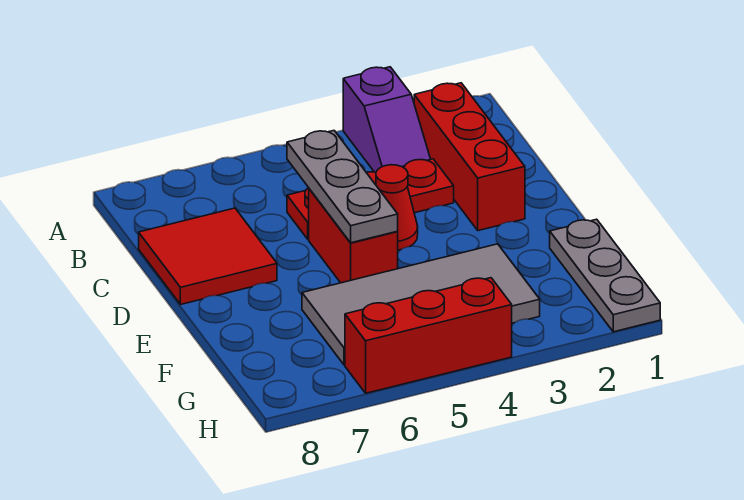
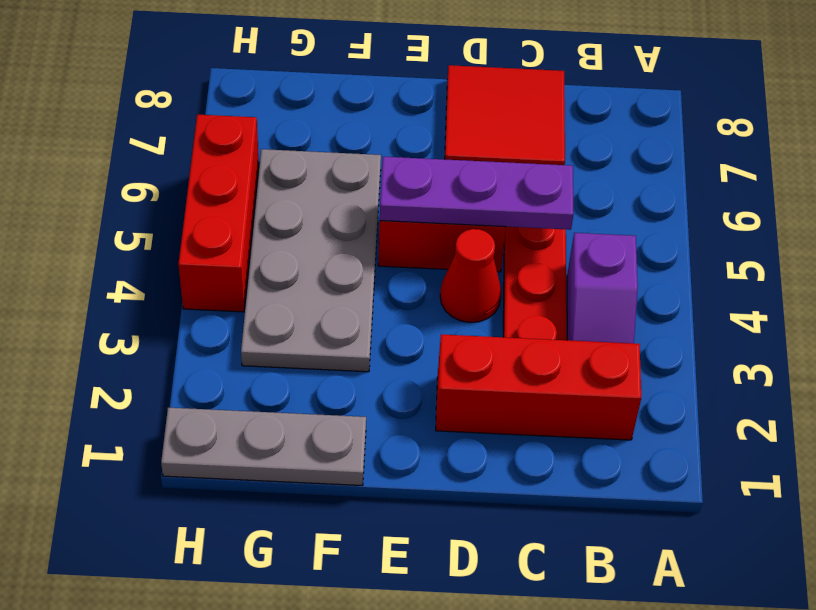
purple slope A3:B3 level 1 top A -> purple slope B3:B4 level 1 top 4
grey plate C5:E5 level 2 -> purple plate C5:E5 level 2
grey tile F3:G6 level 1 -> grey plate F3:G6 level 1

